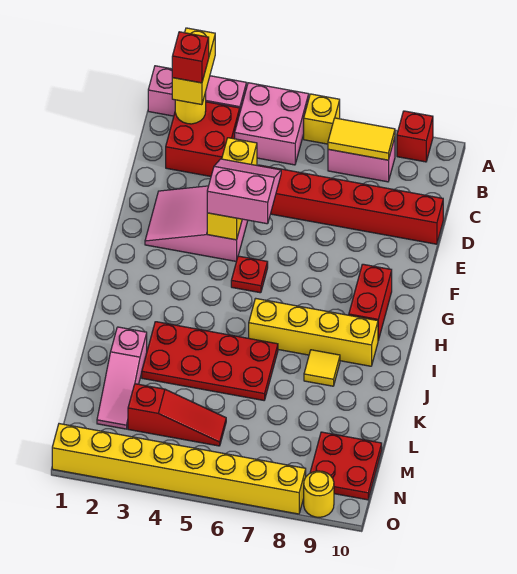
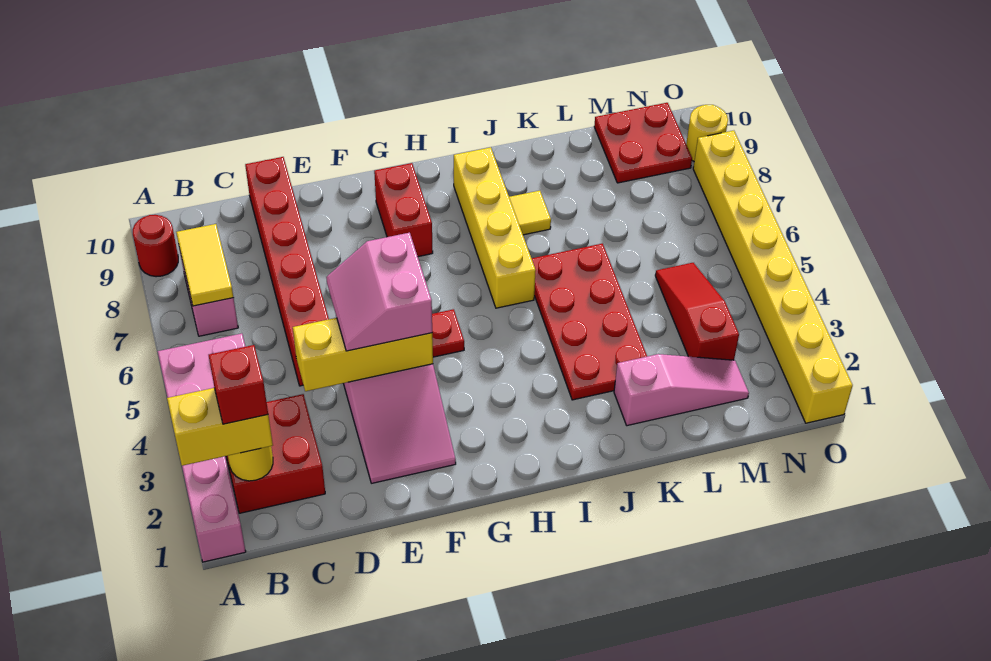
yellow brick A6 level 1 -> none
red brick A9 level 1 -> red round brick A9 level 1
red brick G9:H9 level 1 -> red brick G8:G9 level 1

